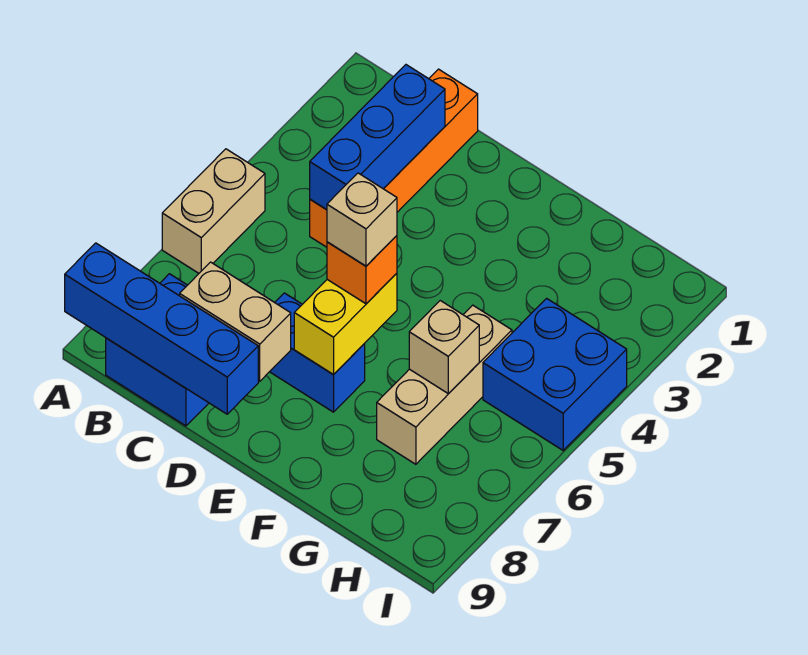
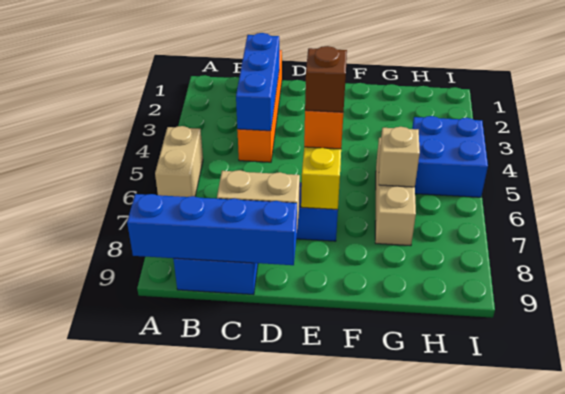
tan brick E6 level 4 -> brown brick E6 level 4

